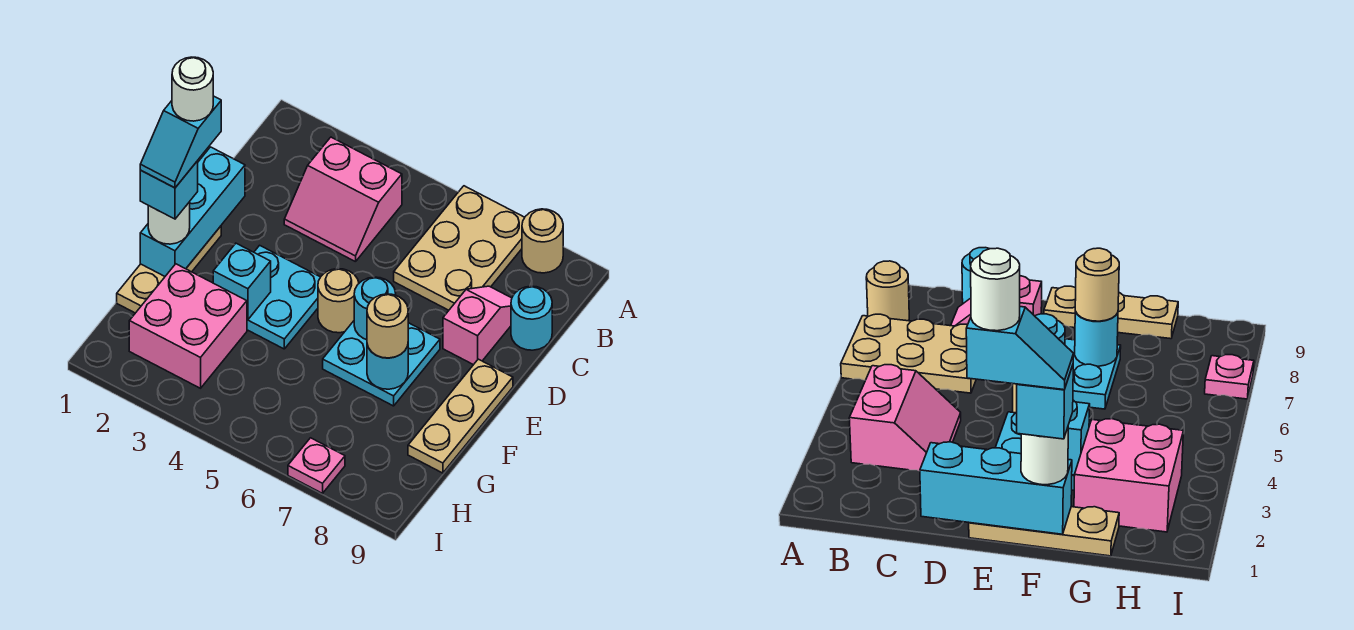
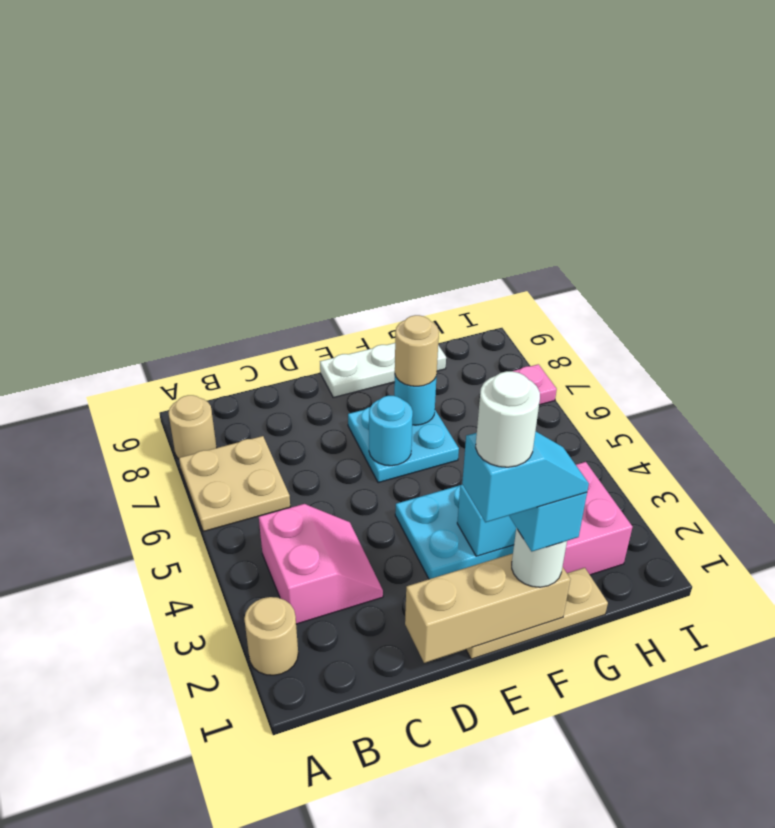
tan plate A6:C7 level 1 -> tan plate A6:B7 level 1
pink slope C8:D8 level 1 top D -> none
cyan round brick C9 level 1 -> none
cyan brick D1:F1 level 2 -> tan brick D1:F1 level 2
tan round brick E5 level 1 -> tan round brick A2 level 1
tan plate E9:G9 level 1 -> white plate E9:G9 level 1

